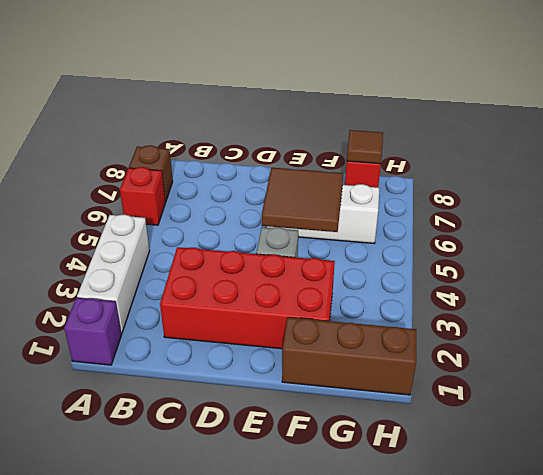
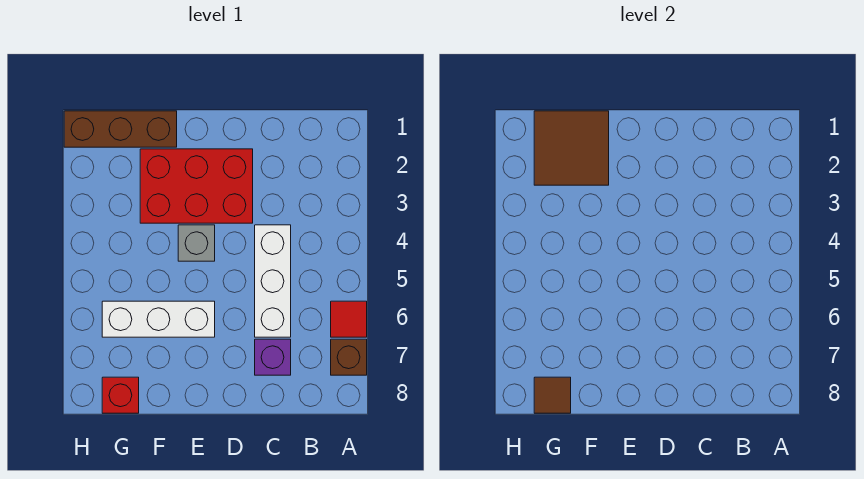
purple brick A1 level 1 -> purple brick C7 level 1
white brick A2:A4 level 1 -> white brick C4:C6 level 1
red brick A6 level 1 -> red tile A6 level 1
red brick C2:F3 level 1 -> red brick D2:F3 level 1
brown tile E5:F6 level 2 -> brown tile F1:G2 level 2

